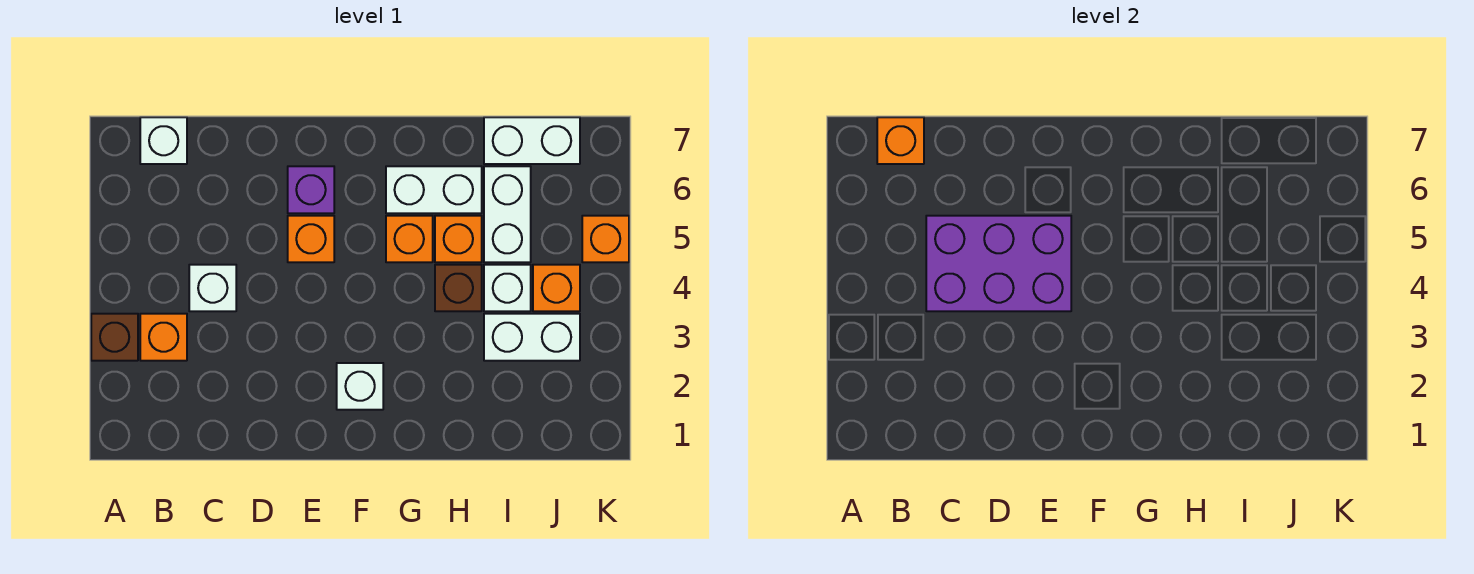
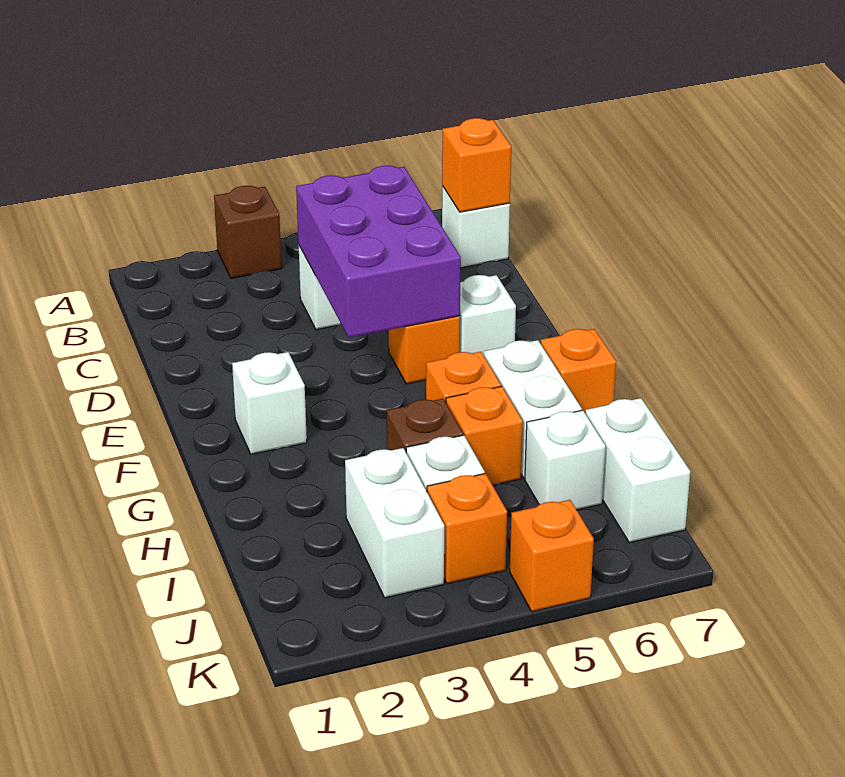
orange brick B3 level 1 -> orange brick G7 level 1
purple brick E6 level 1 -> white brick E6 level 1
white brick I5:I6 level 1 -> white brick I6 level 1

